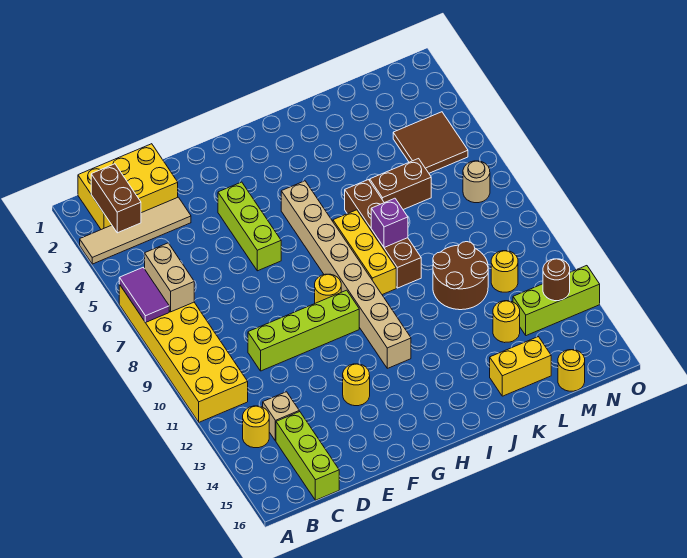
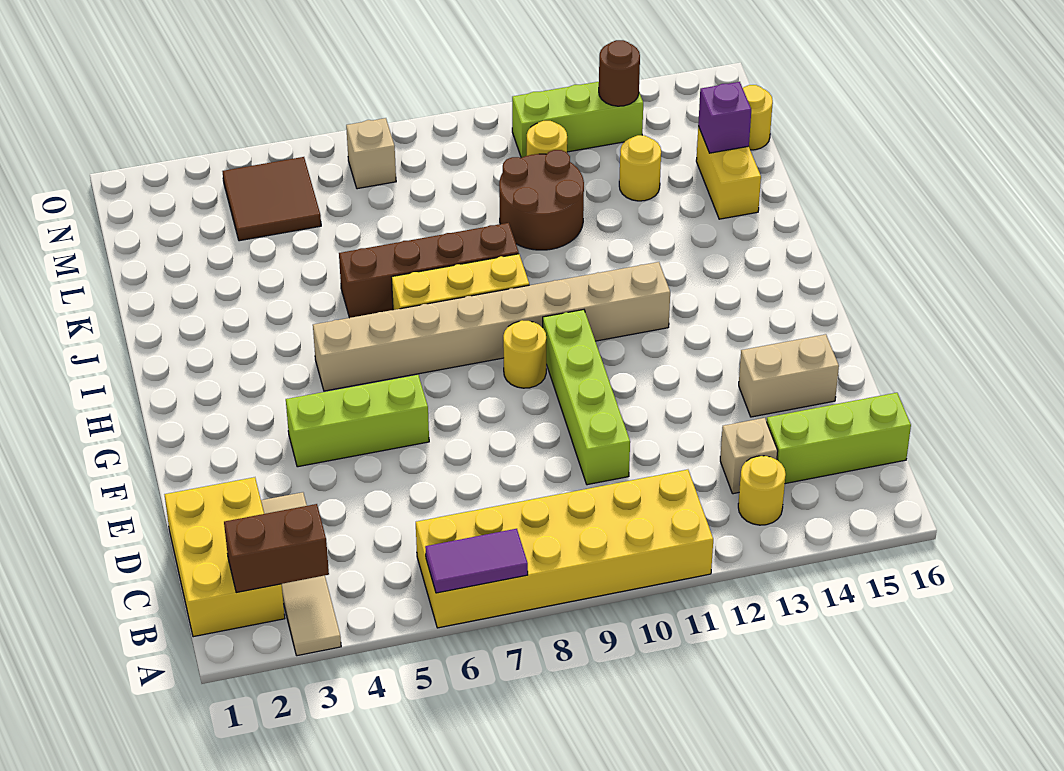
tan brick B6:B7 level 2 -> tan brick E14:E15 level 1
yellow round brick F13 level 1 -> none
purple brick J8 level 2 -> purple brick L15 level 2
brown brick K6:L6 level 1 -> none
lime brick M13:O13 level 1 -> lime brick N11:N13 level 1
tan round brick N7 level 1 -> tan brick N7 level 1

